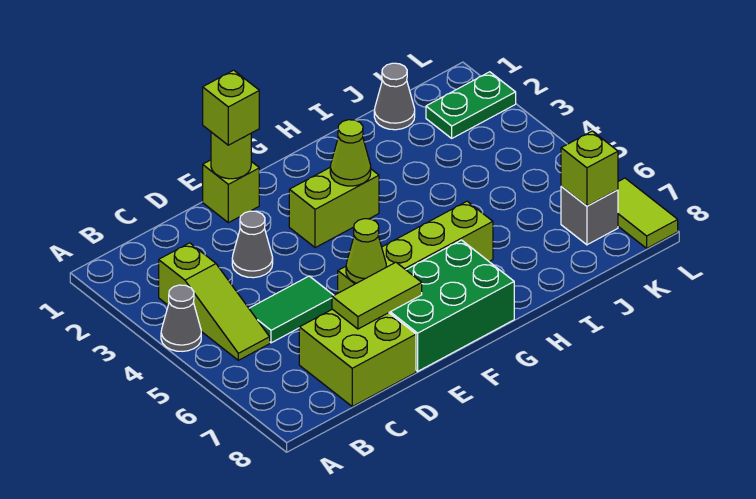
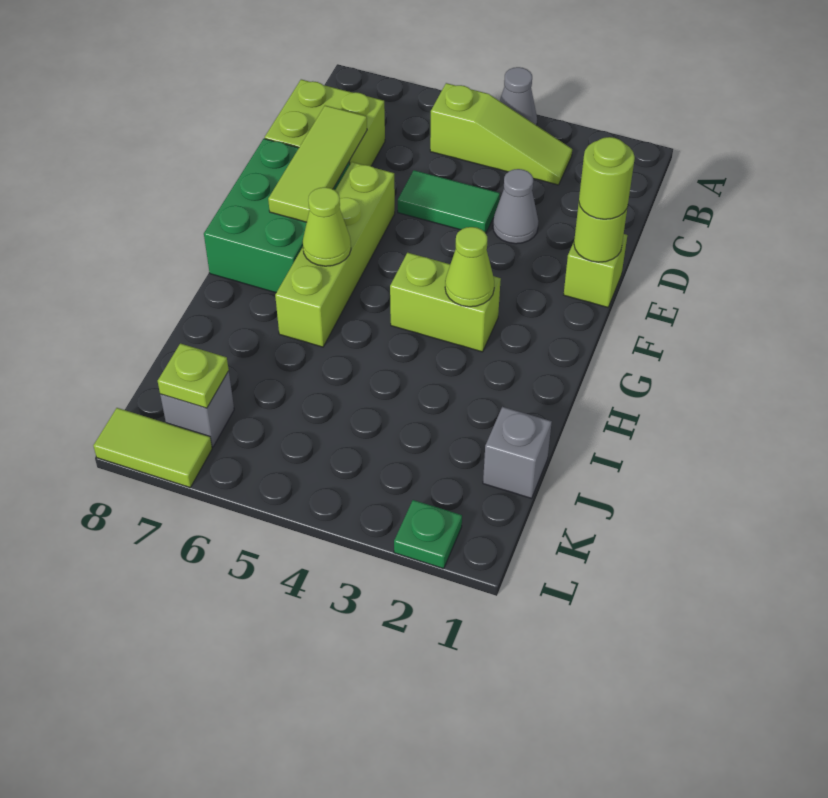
lime slope B3:B5 level 1 top 3 -> lime slope B3:B5 level 1 top 5
green tile C5:D5 level 1 -> green tile D4:D5 level 1
lime tile D7:E7 level 2 -> lime tile D7:F7 level 2
lime brick E1 level 3 -> lime round brick E1 level 3
lime cone E6 level 2 -> lime cone G6 level 2
lime brick F3:G3 level 1 -> lime brick G3:G4 level 1
grey cone J1 level 1 -> grey brick J1 level 1
green plate K2:L2 level 1 -> green plate L2 level 1
lime brick K7 level 2 -> lime plate K7 level 2

